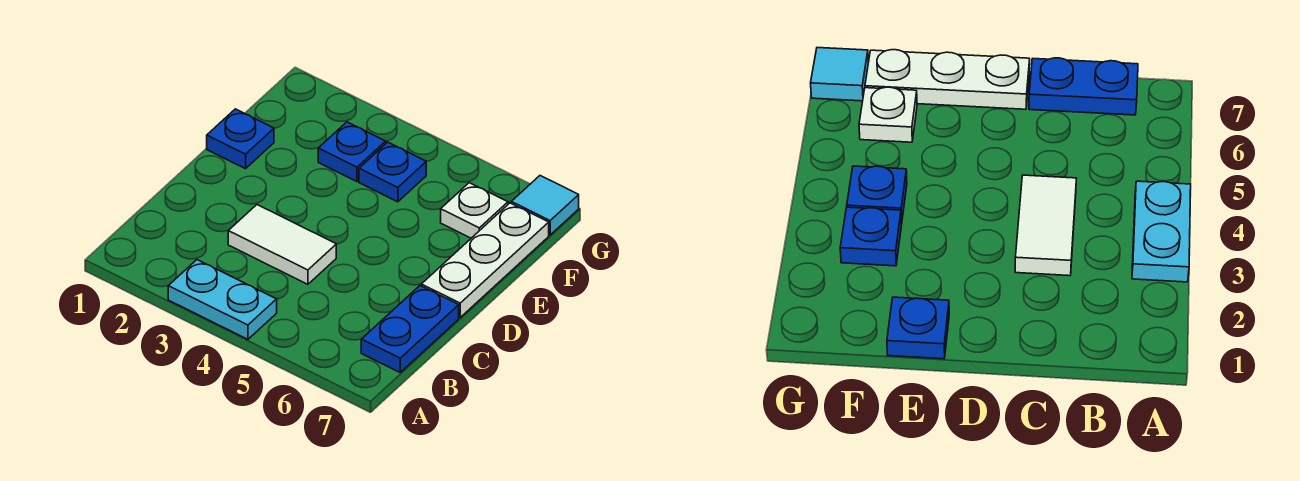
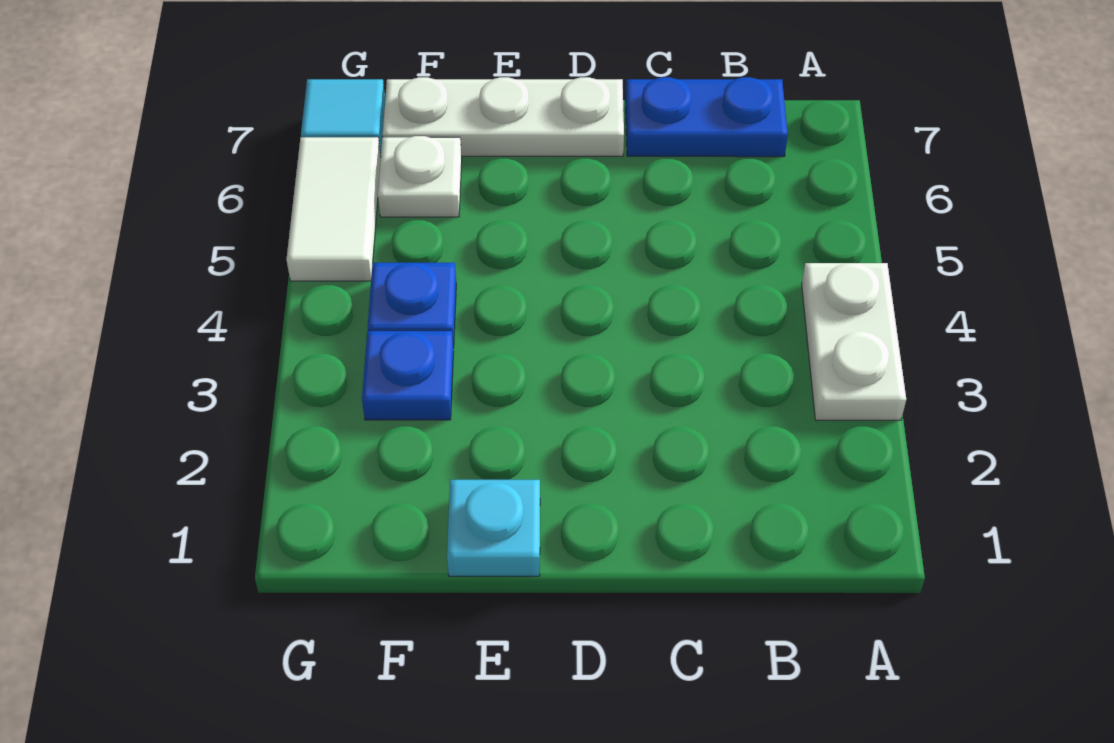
cyan plate A3:A4 level 1 -> white plate A3:A4 level 1
white tile C3:C4 level 1 -> white tile G5:G6 level 1
blue plate E1 level 1 -> cyan plate E1 level 1

